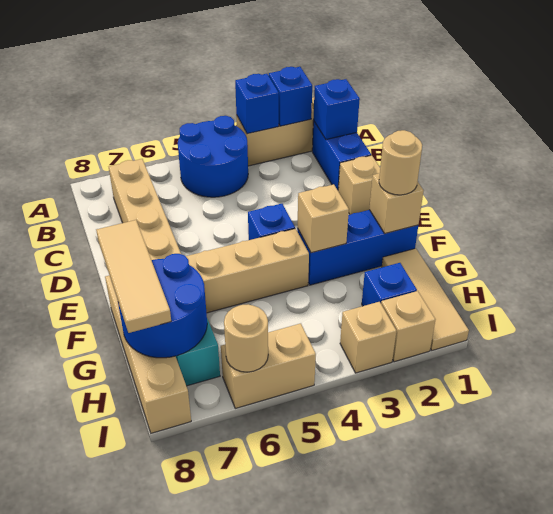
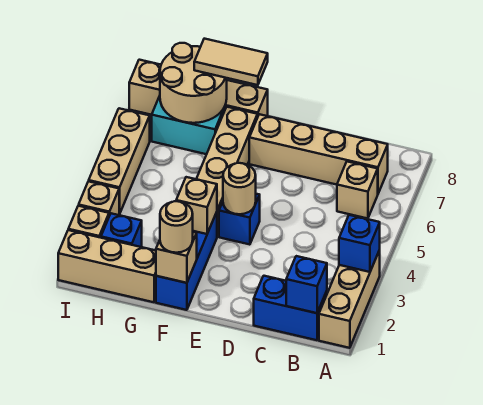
blue brick A2 level 2 -> none
blue round brick A4:B5 level 1 -> none
tan brick D1 level 1 -> tan brick B6 level 1
tan tile F8:H8 level 3 -> tan tile F8:G8 level 3
tan tile G1:I1 level 1 -> tan brick G1:I1 level 1
blue round brick G7:H8 level 2 -> tan round brick G7:H8 level 2
tan brick I5:I6 level 1 -> tan brick I4:I6 level 1
tan round brick I6 level 2 -> tan round brick E4 level 2

